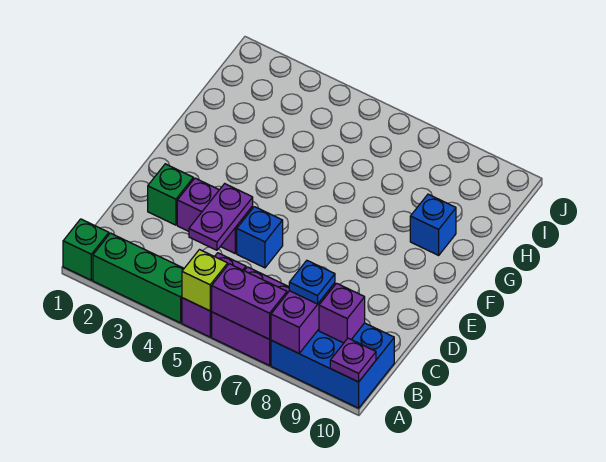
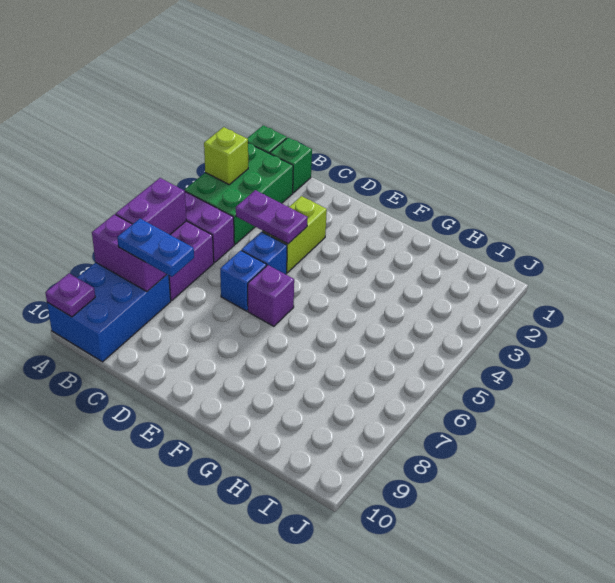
green brick A2:A4 level 1 -> green brick A2:B4 level 1
lime brick A5 level 2 -> lime brick A3 level 2
blue plate B8 level 3 -> blue plate B8:C8 level 3
purple brick B9 level 2 -> purple brick E6 level 1
green brick D2 level 1 -> green brick B1 level 1
purple brick D3:D4 level 1 -> lime brick D3:D4 level 1
blue brick G9 level 1 -> blue brick D6 level 1

